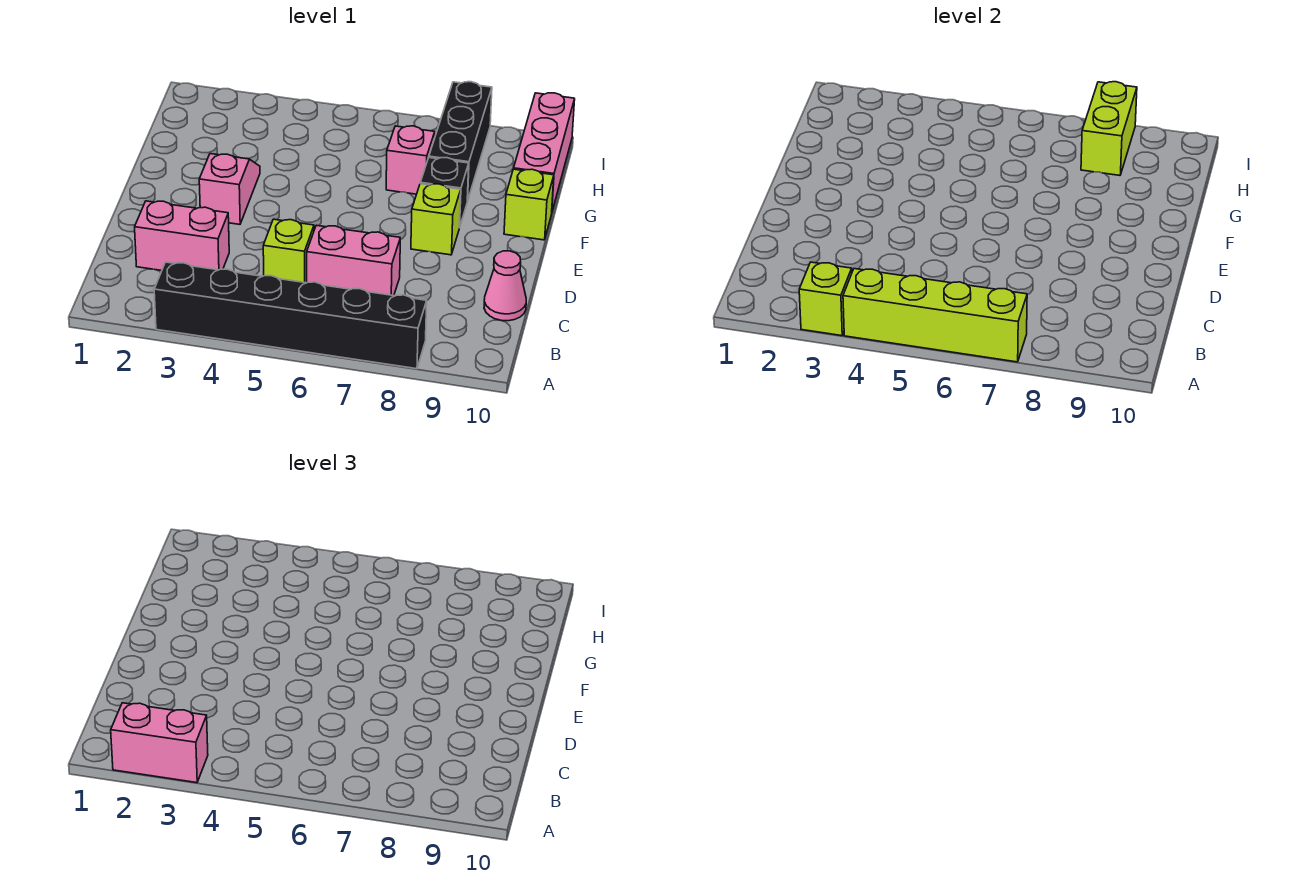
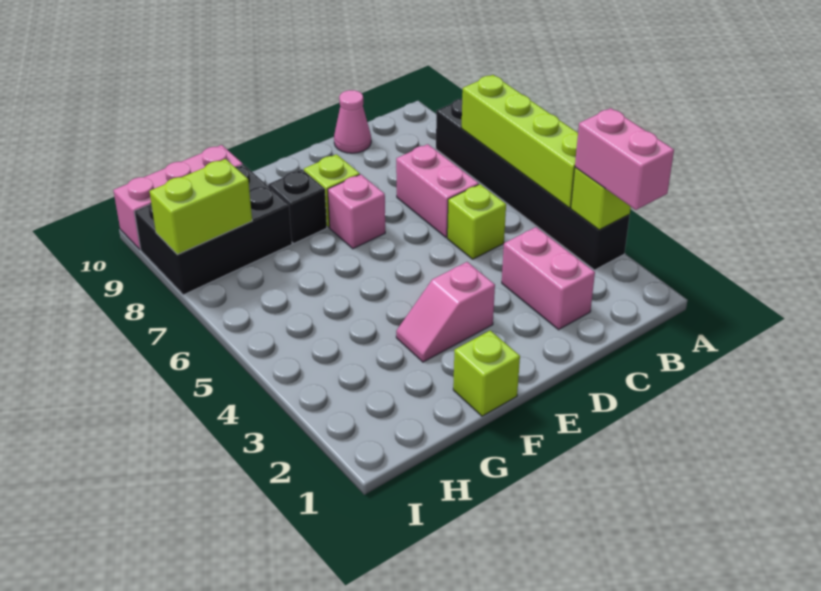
lime brick F10 level 1 -> lime brick F1 level 1
pink brick G7 level 1 -> pink brick E7 level 1
black brick G8:I8 level 1 -> black brick G8:I9 level 1

